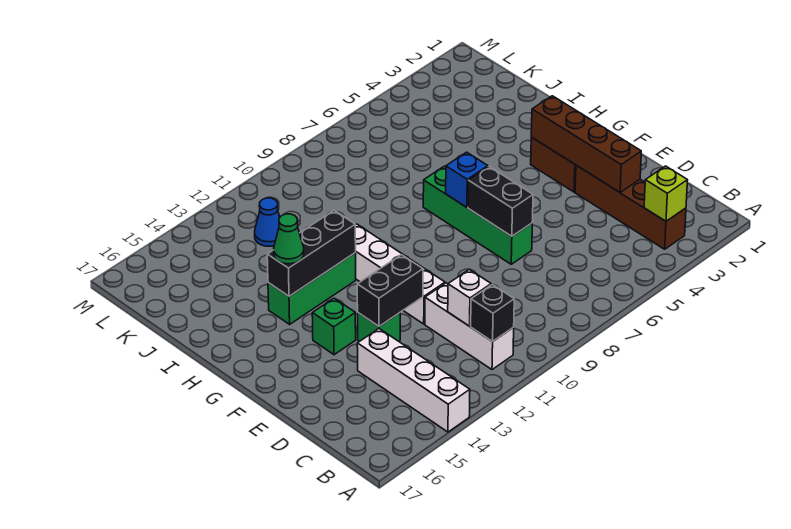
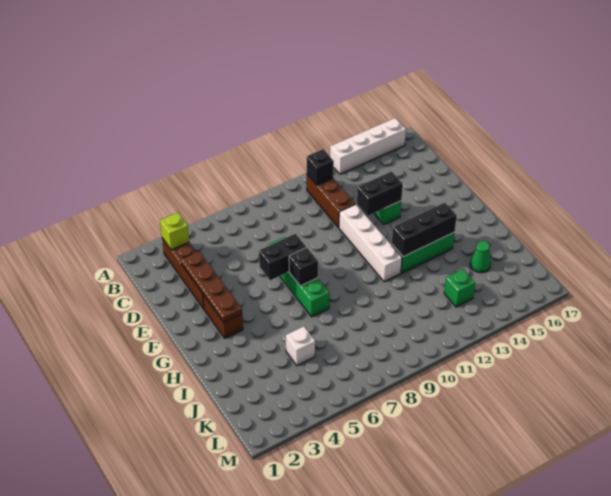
white brick A14:D14 level 1 -> white brick A13:A16 level 1
white brick B11:D11 level 1 -> brown brick B11:D11 level 1
white brick C11 level 2 -> white brick J5 level 1
brown brick D3:G3 level 2 -> brown plate D3:G3 level 2
black brick E7:F7 level 2 -> black brick F6:F7 level 2
green brick F14 level 1 -> green brick K13 level 1
blue brick G7 level 2 -> black brick G7 level 2
green cone H14 level 3 -> green cone J15 level 1
blue cone K12 level 1 -> none

